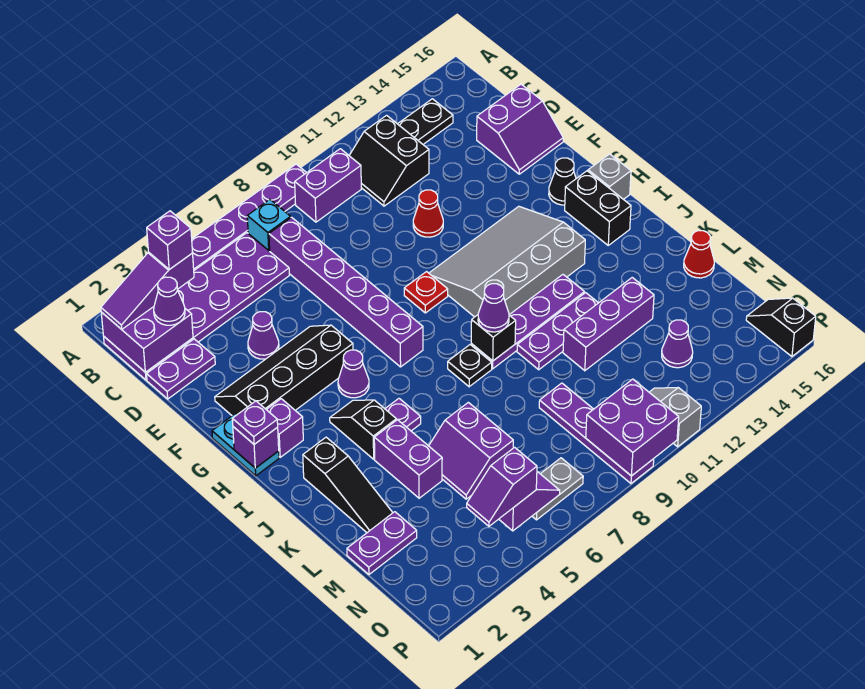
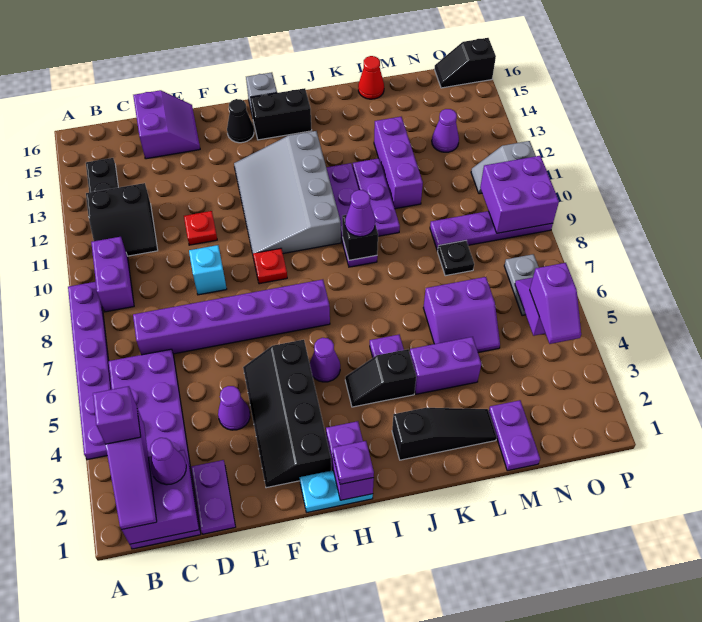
cyan brick B7 level 1 -> cyan brick E9 level 1
red cone E11 level 1 -> red plate E11 level 1
black plate J8 level 1 -> black plate M8 level 1

